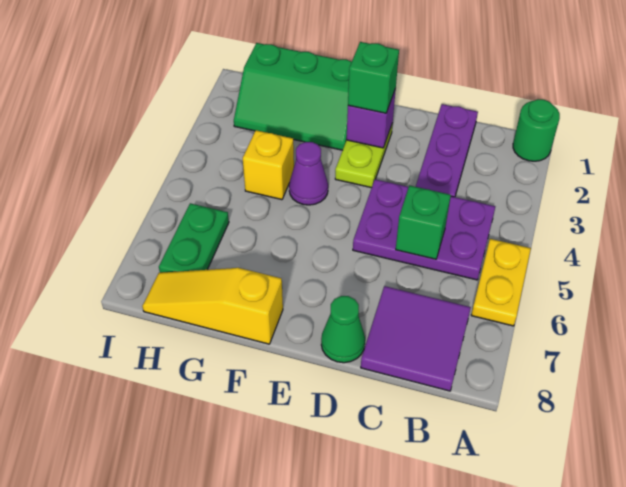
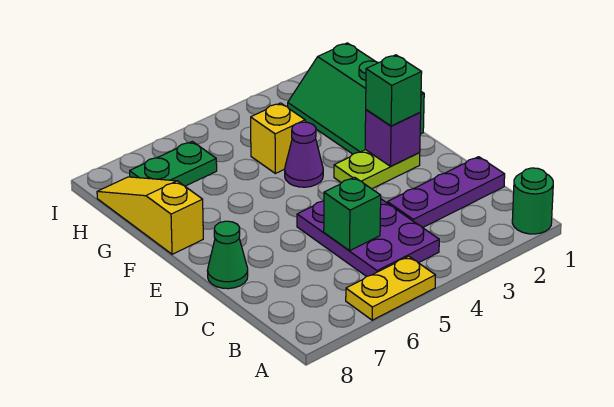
purple tile B7:C8 level 1 -> none

